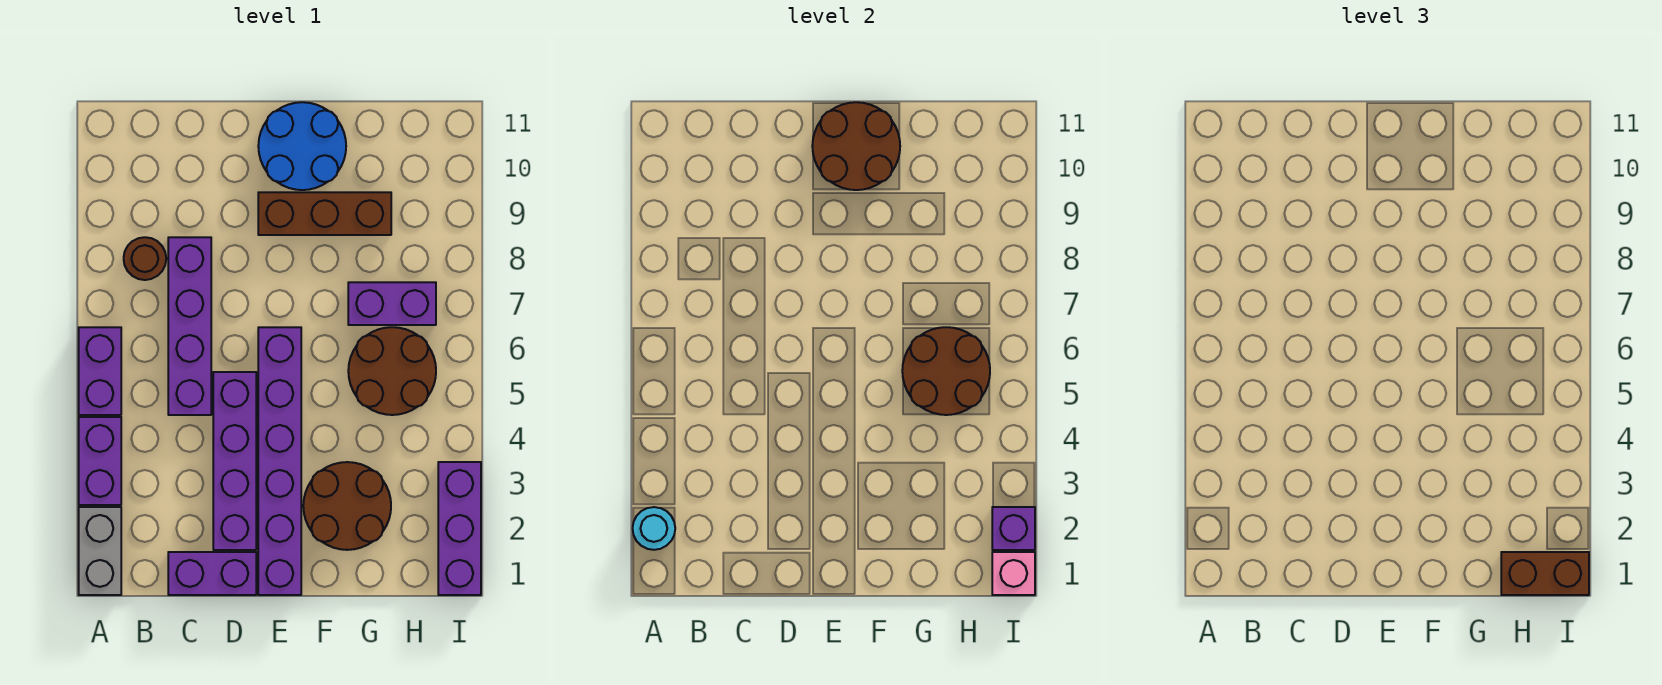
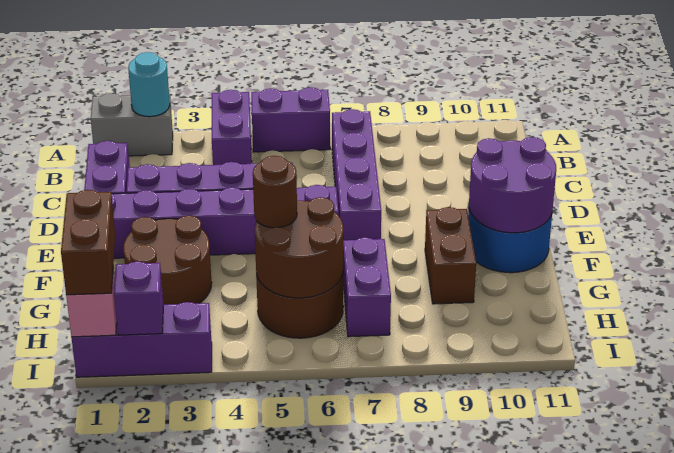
purple brick A3:A4 level 1 -> purple brick A4:B4 level 1
brown round brick B8 level 1 -> brown round brick G5 level 3
purple brick C5:C8 level 1 -> purple brick B7:E7 level 1
brown brick E9:G9 level 1 -> brown brick F9:G9 level 1
brown round brick E10:F11 level 2 -> purple round brick E10:F11 level 2

